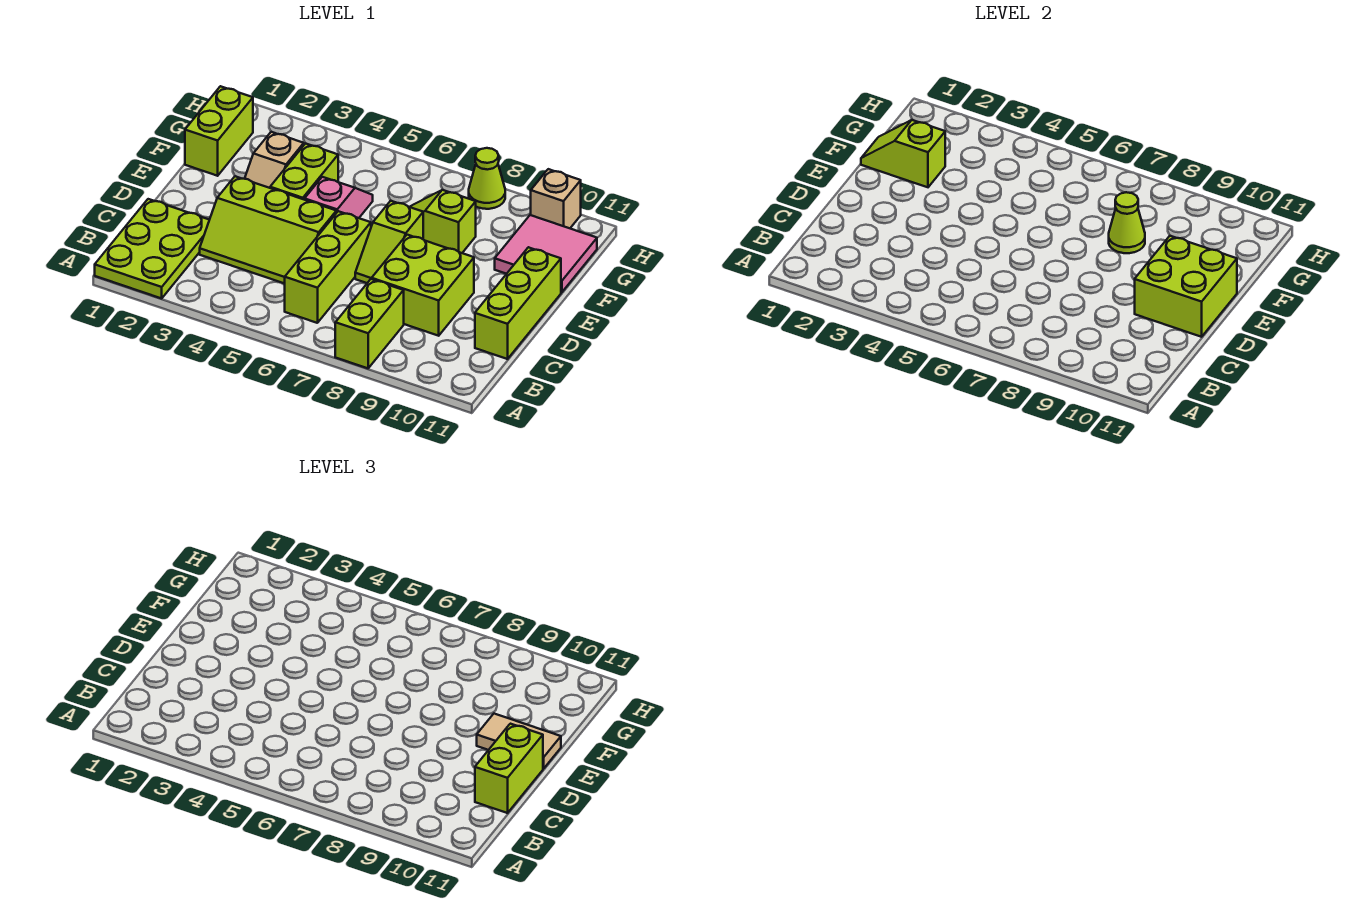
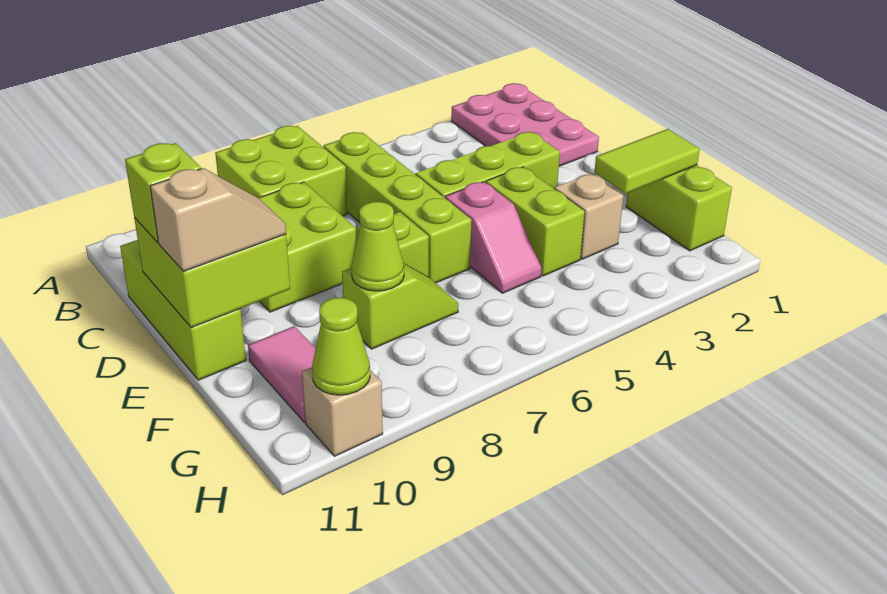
lime plate A1:C2 level 1 -> pink plate A1:C2 level 1
lime brick A8:B8 level 1 -> lime brick A7:B8 level 1
lime brick B6:D6 level 1 -> lime brick B6:E6 level 1
lime brick C11:D11 level 3 -> lime brick D11 level 3
tan tile E10:E11 level 3 -> tan slope E10:E11 level 3 top 11
lime slope F1:F2 level 2 top 2 -> lime tile F1:F2 level 2
pink tile F10:G11 level 1 -> pink tile F10:G10 level 1
lime cone H8 level 1 -> lime cone H10 level 2

